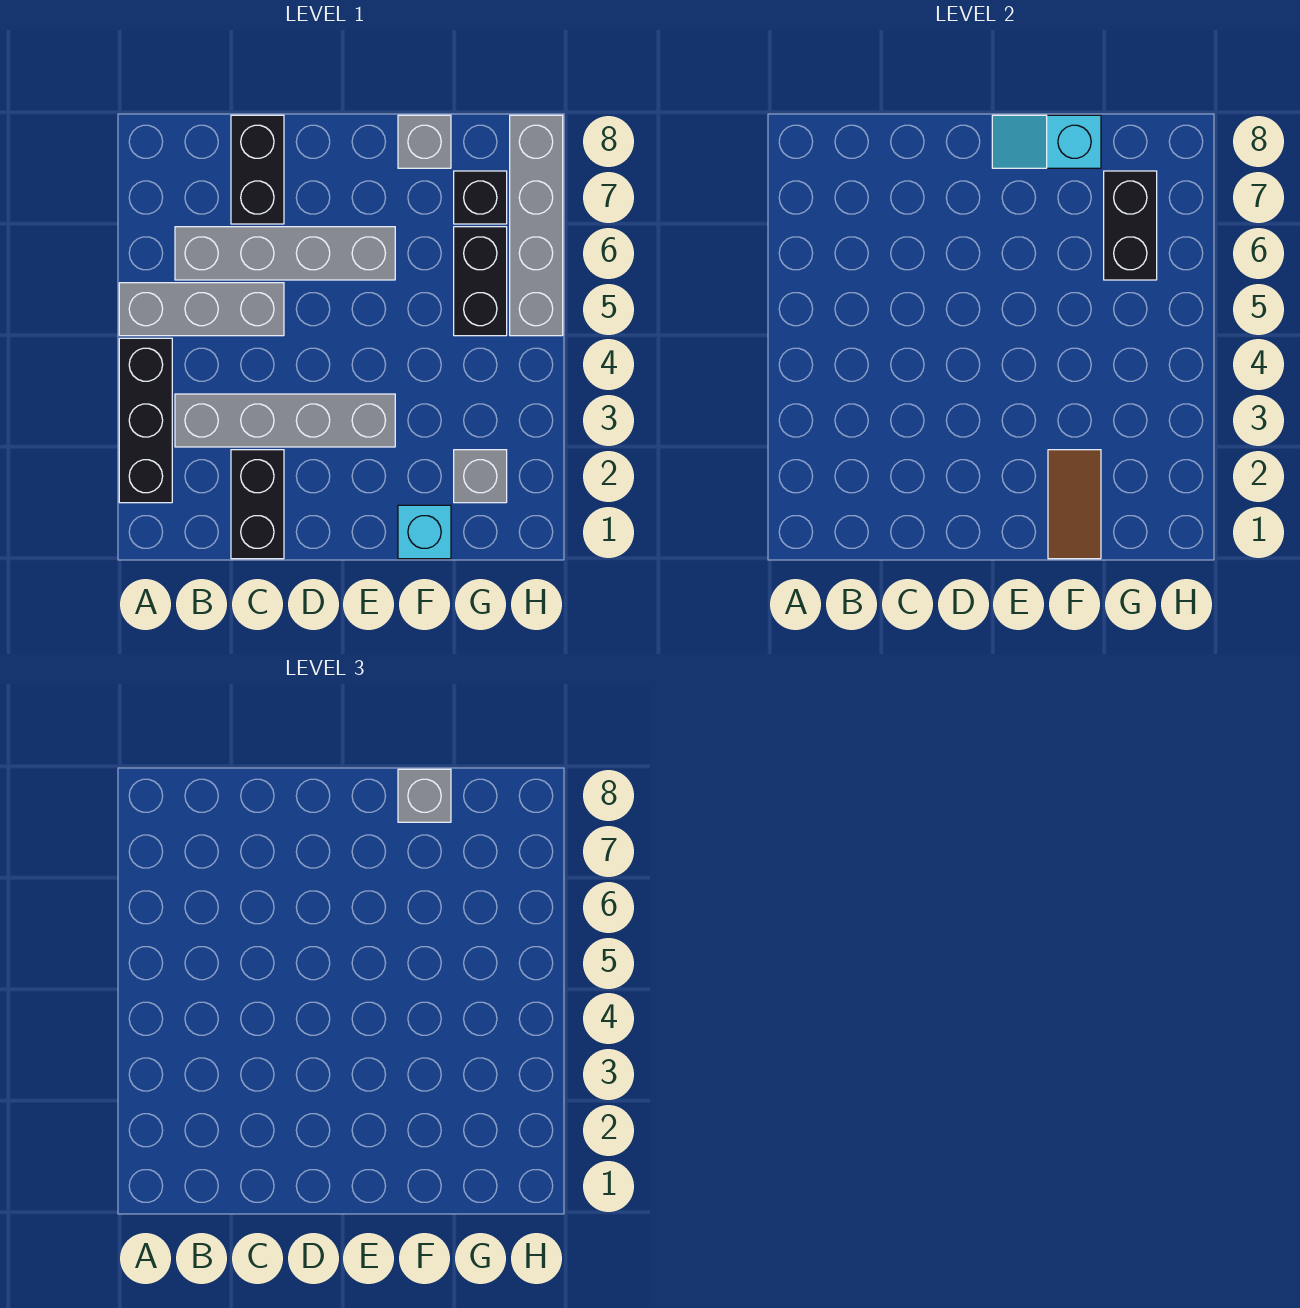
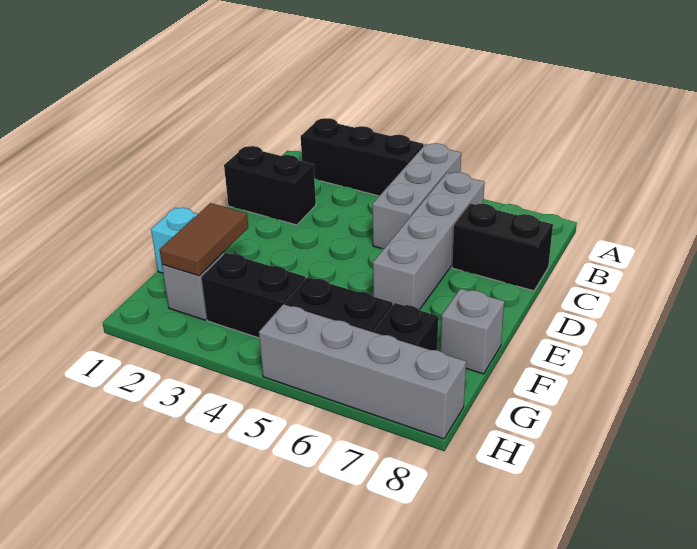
grey brick B3:E3 level 1 -> none
cyan slope E8:F8 level 2 top F -> none
brown tile F1:F2 level 2 -> brown tile F2:G2 level 2
grey brick F8 level 3 -> none
black brick G6:G7 level 2 -> black brick G3:G4 level 1

